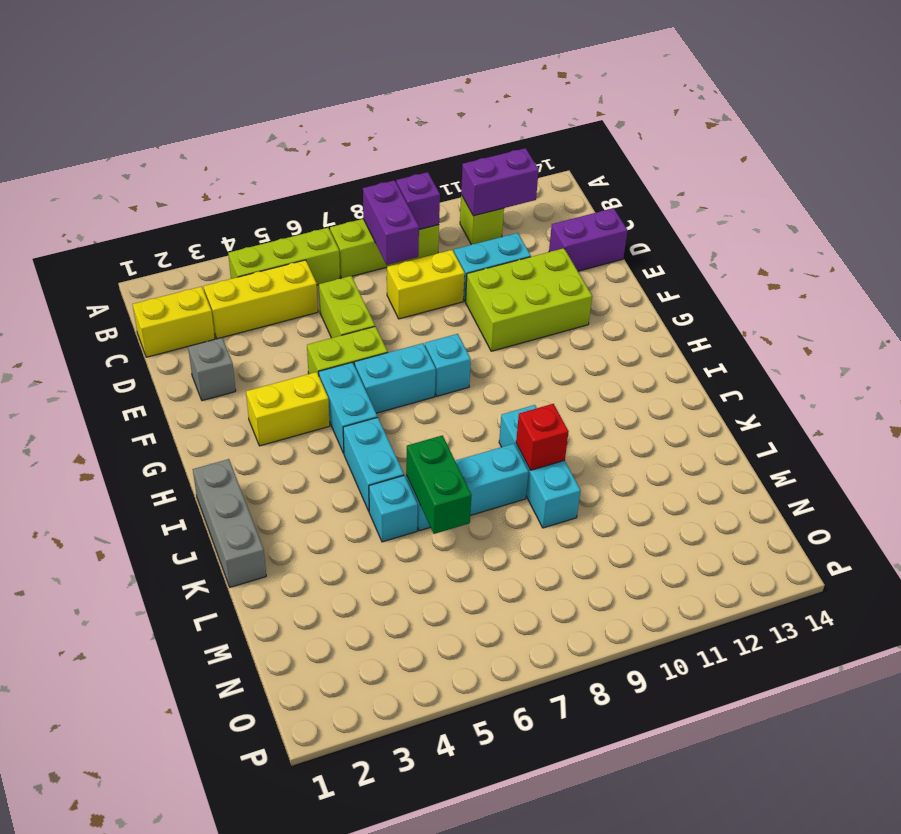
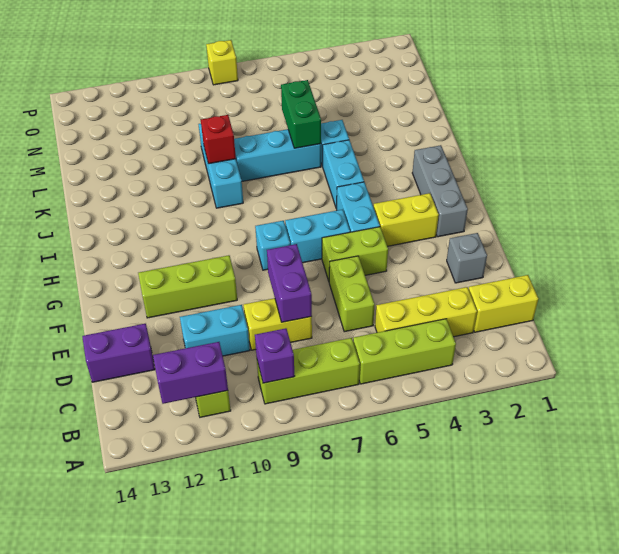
purple brick B8:C8 level 2 -> purple brick D8:E8 level 2
lime brick E10:F12 level 1 -> lime brick F10:F12 level 1
grey brick I1:K1 level 1 -> grey brick G2:I2 level 1
none -> yellow brick P8 level 1

